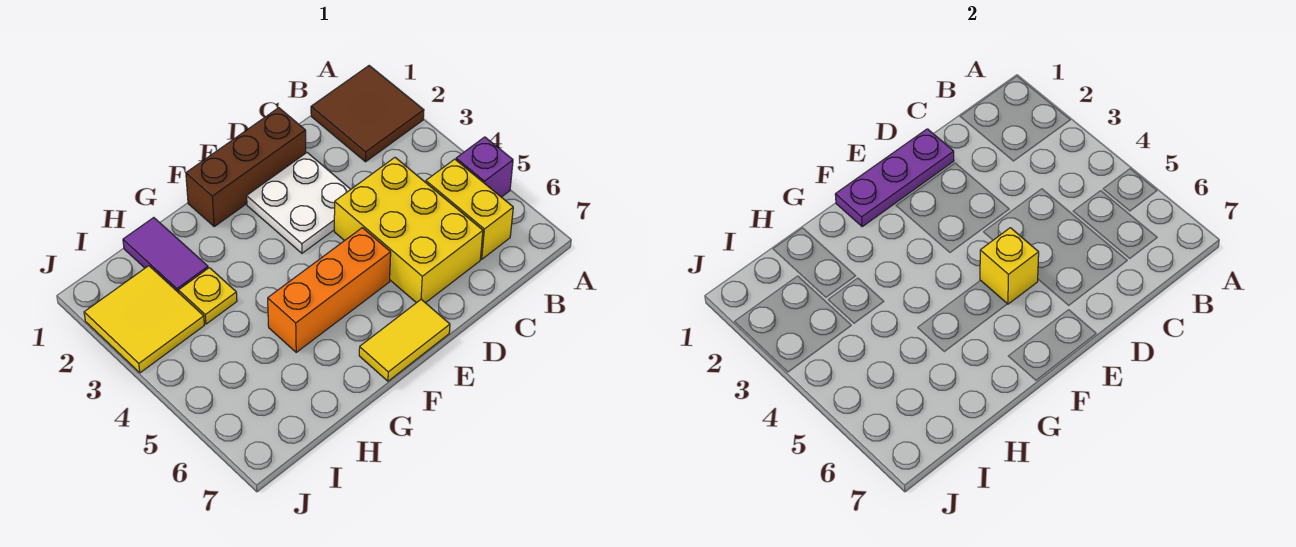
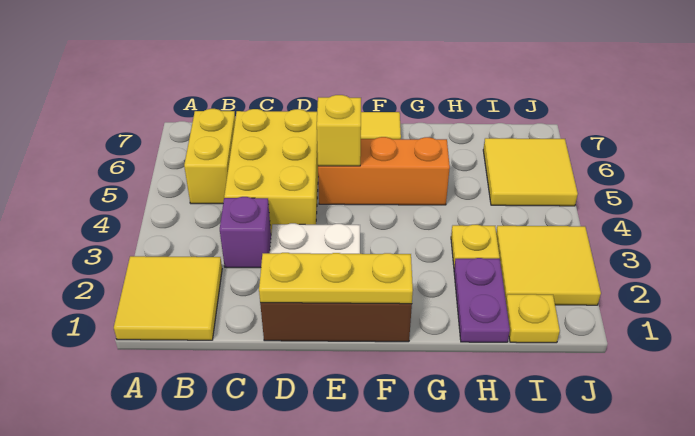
brown tile A1:B2 level 1 -> yellow tile A1:B2 level 1
purple brick A5 level 1 -> purple brick C3 level 1
purple plate D1:F1 level 2 -> yellow plate D1:F1 level 2
purple tile H1:H2 level 1 -> purple plate H1:H2 level 1
none -> yellow plate I1 level 1
none -> yellow tile I5:J6 level 1

